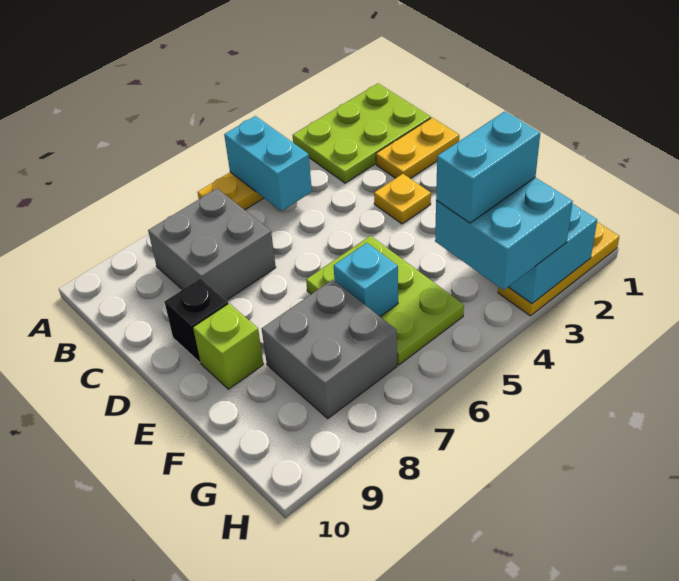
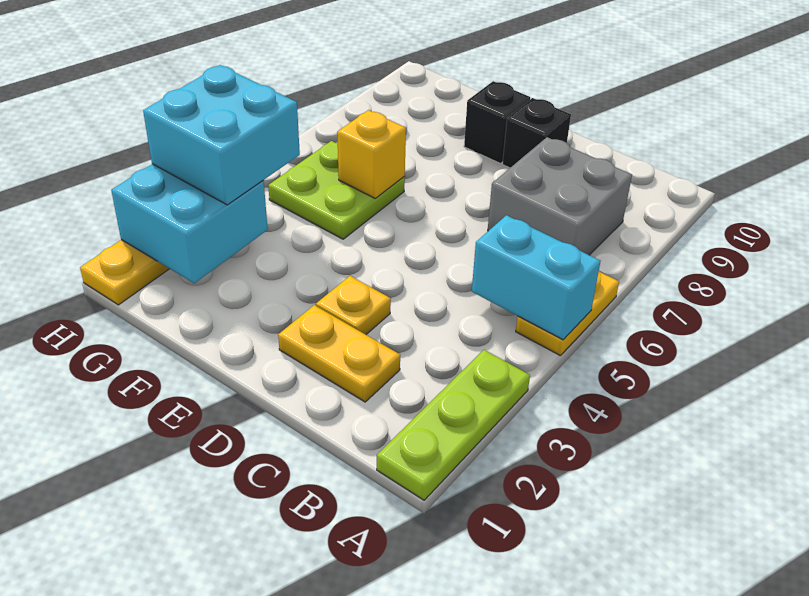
lime plate A1:B3 level 1 -> lime plate A1:A3 level 1
yellow plate C1:C2 level 1 -> yellow plate C2:D2 level 1
lime plate E5:G6 level 1 -> lime plate F5:G6 level 1
lime brick E9 level 1 -> black brick E9 level 1
cyan brick F6 level 2 -> yellow brick F6 level 2
grey brick F7:G8 level 1 -> none
cyan brick G3:G4 level 4 -> none

